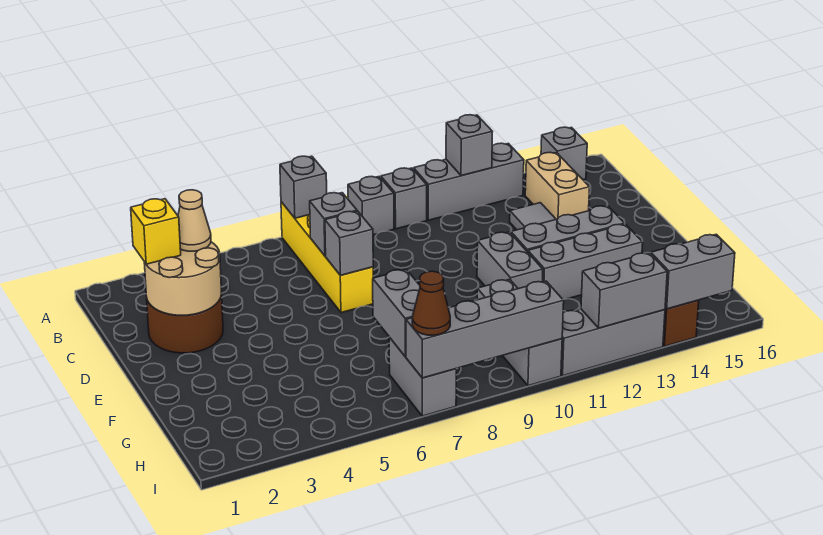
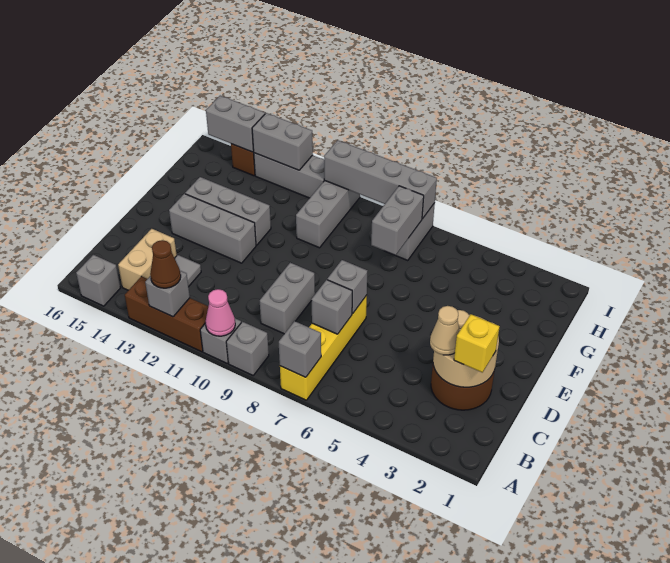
none -> pink cone A10 level 2
grey brick A11:A13 level 1 -> brown brick A11:A13 level 1
grey brick E11:F11 level 1 -> grey brick C9:D9 level 1
brown cone I7 level 3 -> brown cone A12 level 3

